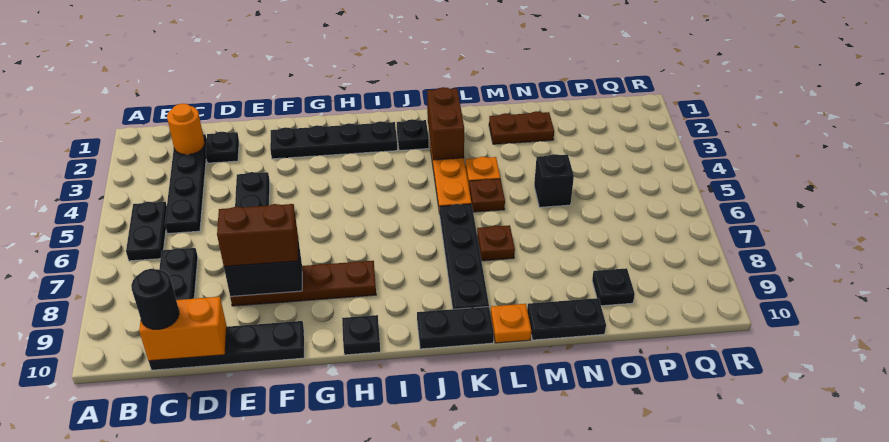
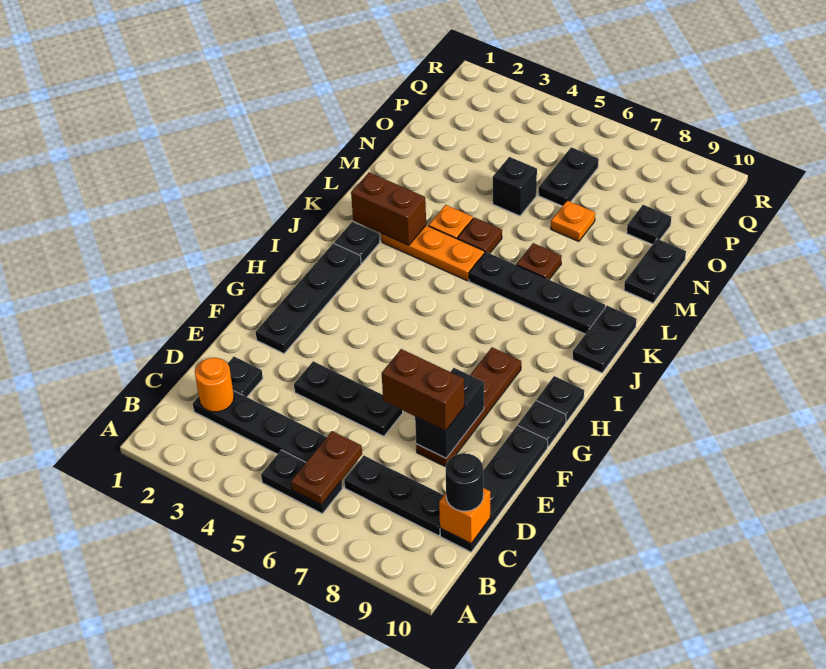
orange brick C10:D10 level 2 -> orange brick C10 level 2
brown brick E8:F8 level 3 -> brown brick E7:E8 level 3
none -> black plate G10 level 1
orange plate L10 level 1 -> orange plate N7 level 1
brown plate M2:N2 level 1 -> brown plate B6:C6 level 2
none -> black plate O6:P6 level 1

